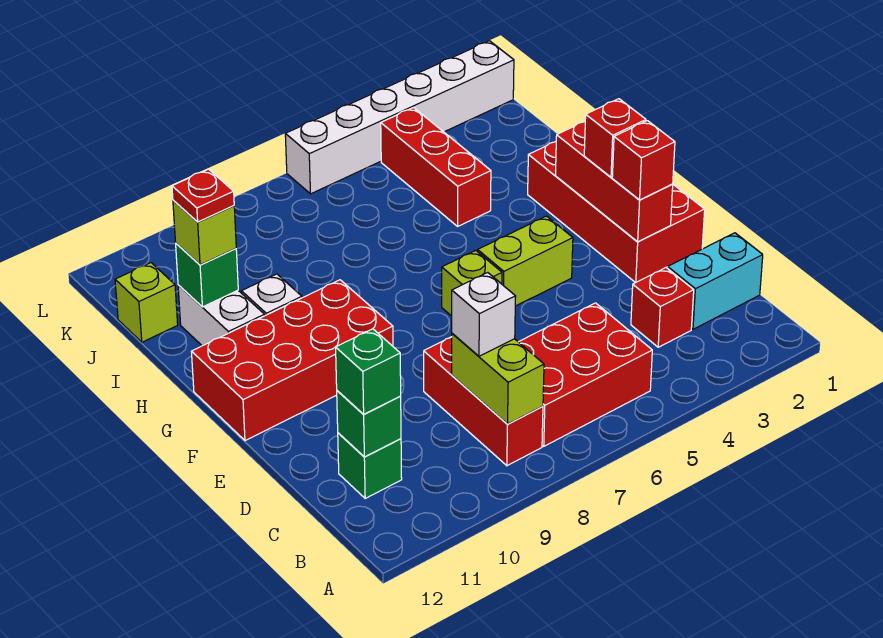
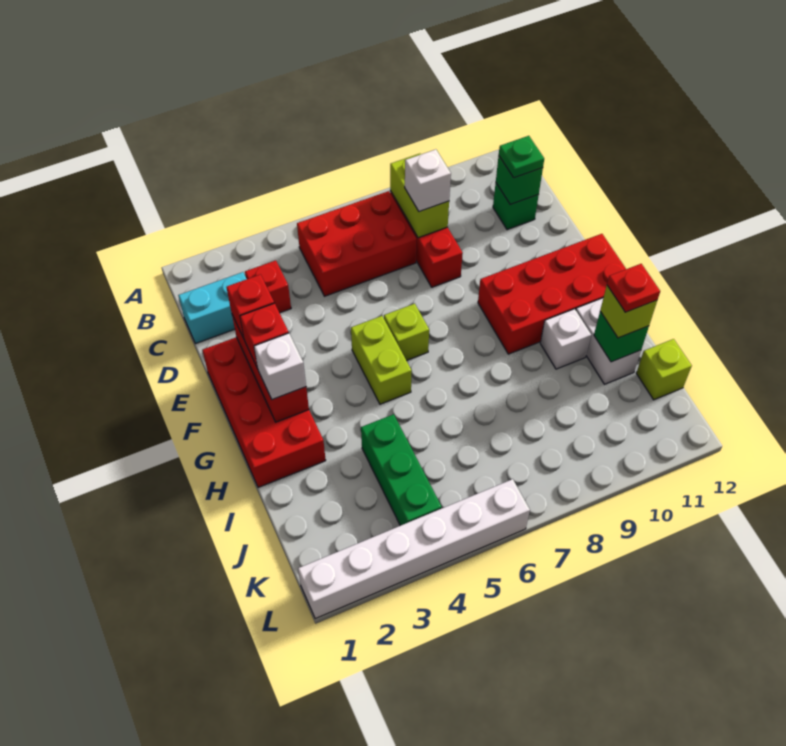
green brick C11 level 3 -> green plate C11 level 3
lime brick F4:F5 level 1 -> lime brick F5:G5 level 1
none -> white brick G2 level 3
red brick I4:K4 level 1 -> green brick I4:K4 level 1

